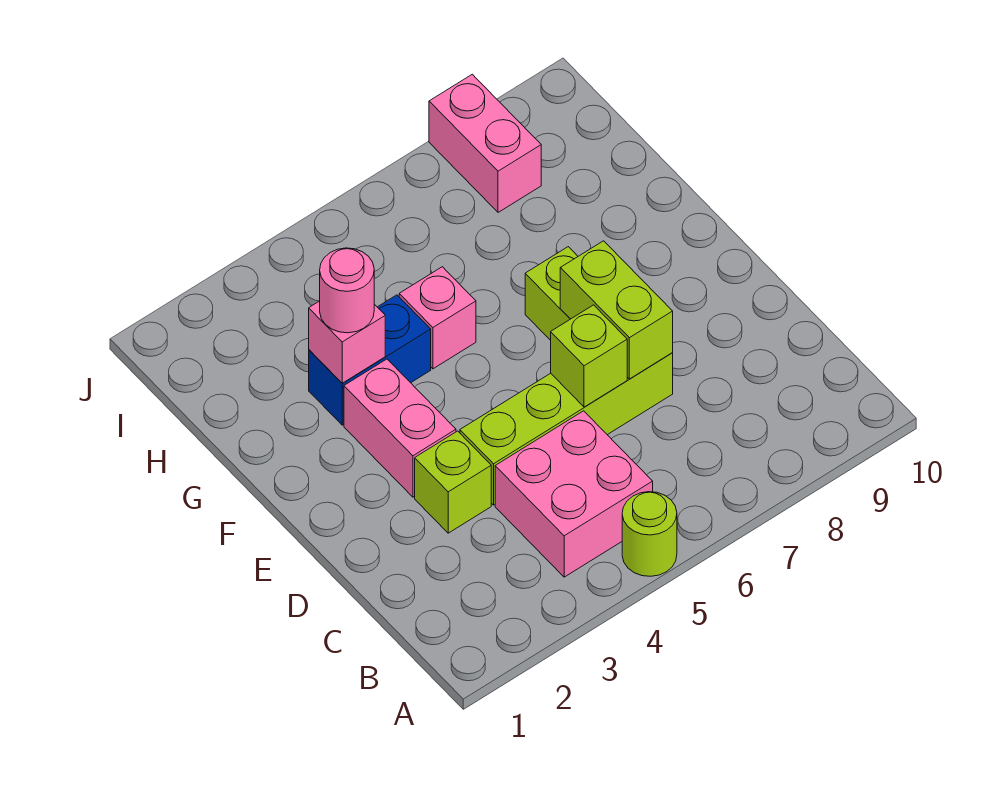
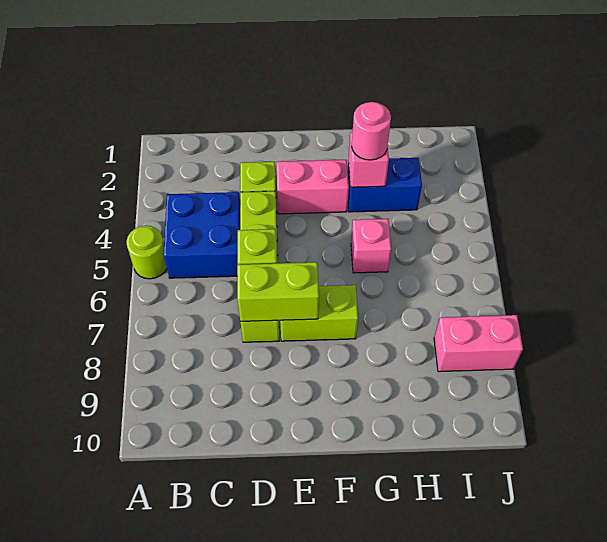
pink brick B4:C5 level 1 -> blue brick B4:C5 level 1
blue brick G3:G4 level 1 -> blue brick G3:H3 level 1

